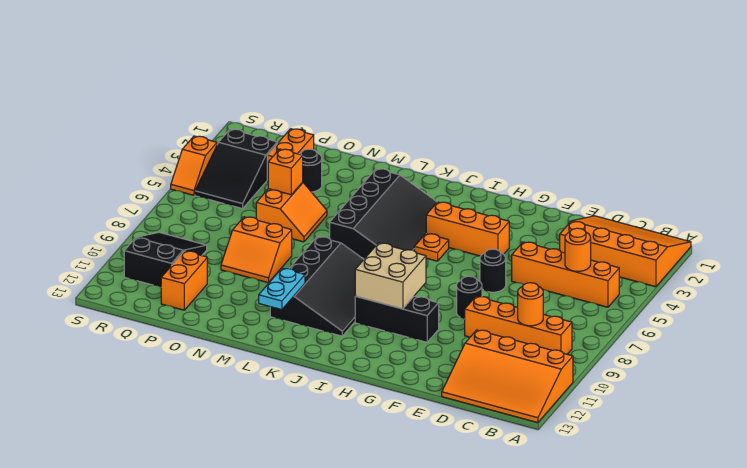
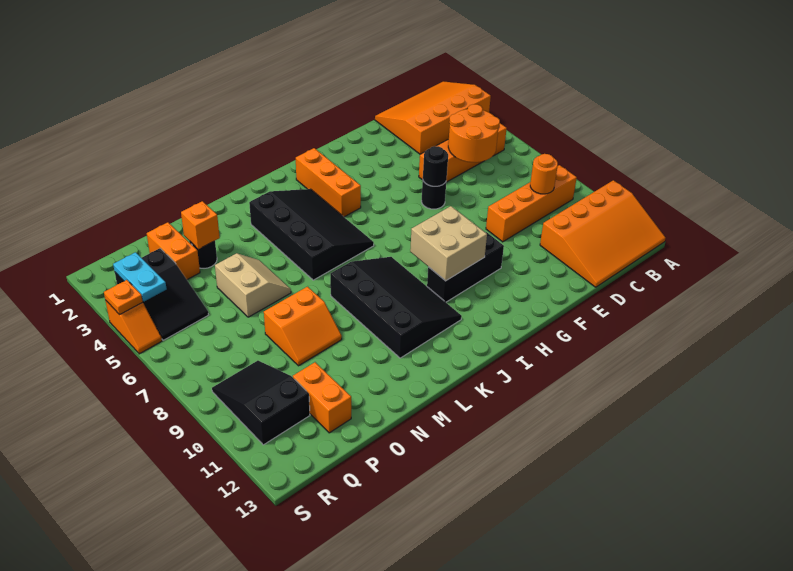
orange round brick C5 level 2 -> orange round brick C5:D6 level 2
black round brick F8 level 1 -> black round brick F6 level 2
orange brick G4:I4 level 1 -> orange brick I2:I4 level 1
orange plate I5 level 1 -> orange plate S4 level 2
cyan plate L11:L12 level 2 -> cyan plate R3:R4 level 2
orange slope N5:O6 level 1 top O -> tan slope N5:O6 level 1 top O
orange brick O5 level 2 -> orange brick O3 level 2

